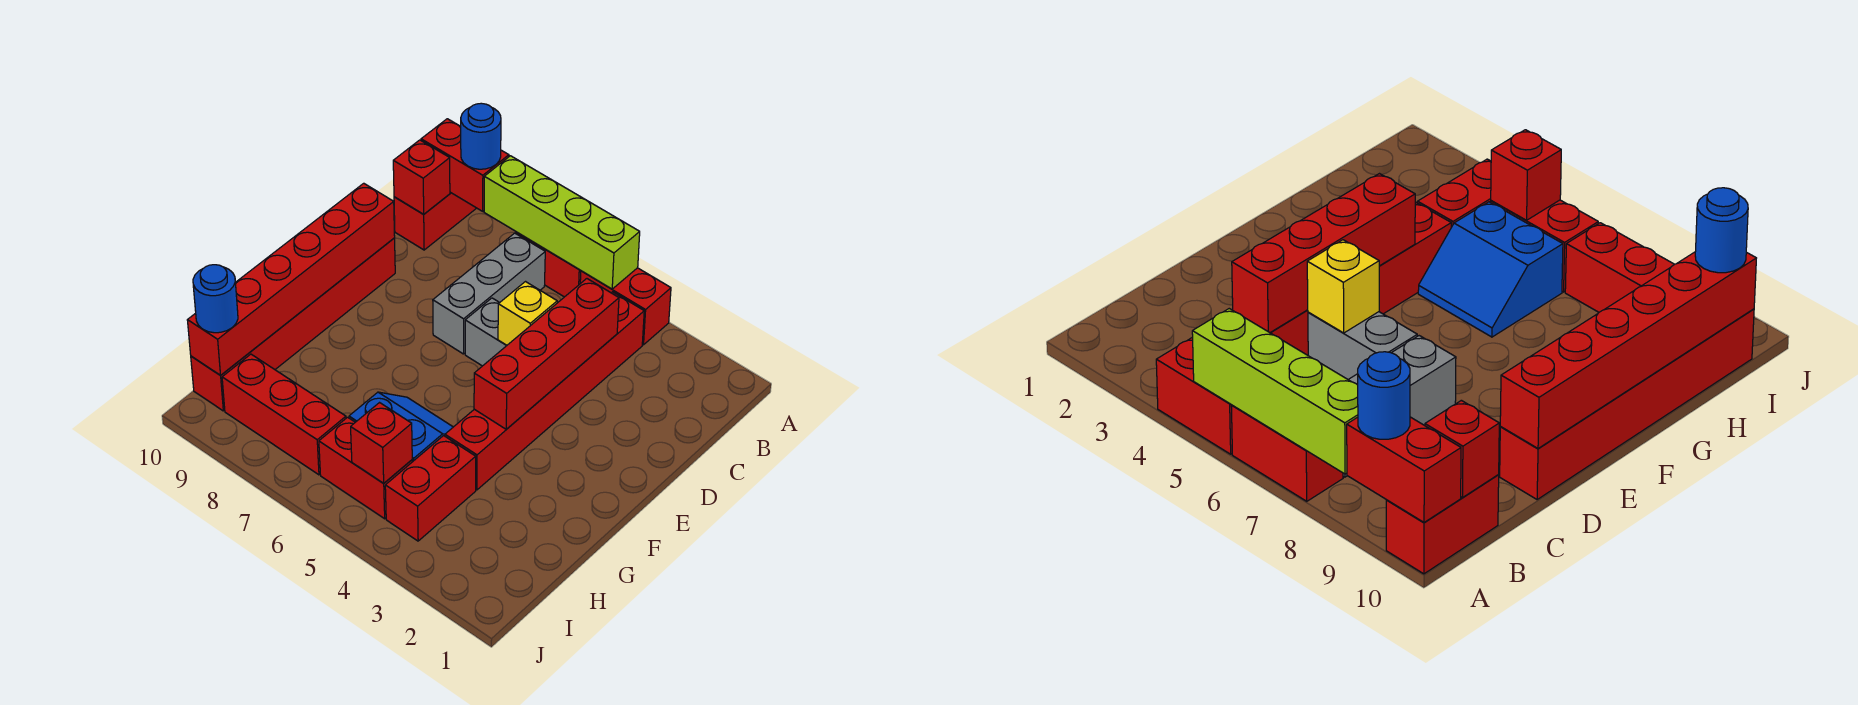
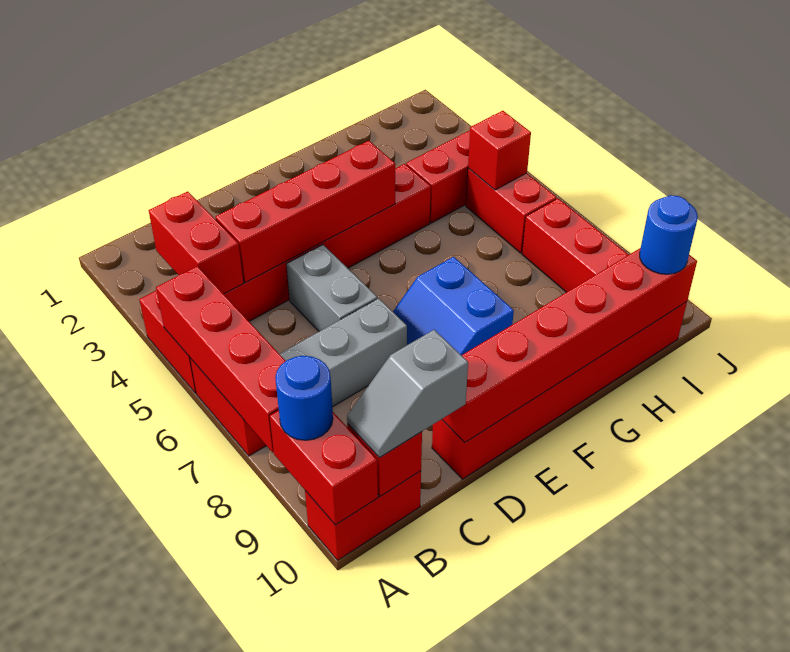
lime brick A5:A8 level 2 -> red brick A5:A8 level 2
none -> red brick B3:B4 level 2
none -> grey slope B10:C10 level 3 top C
yellow brick D5 level 2 -> none
blue slope G5:H6 level 1 top H -> blue slope E7:F8 level 1 top F

